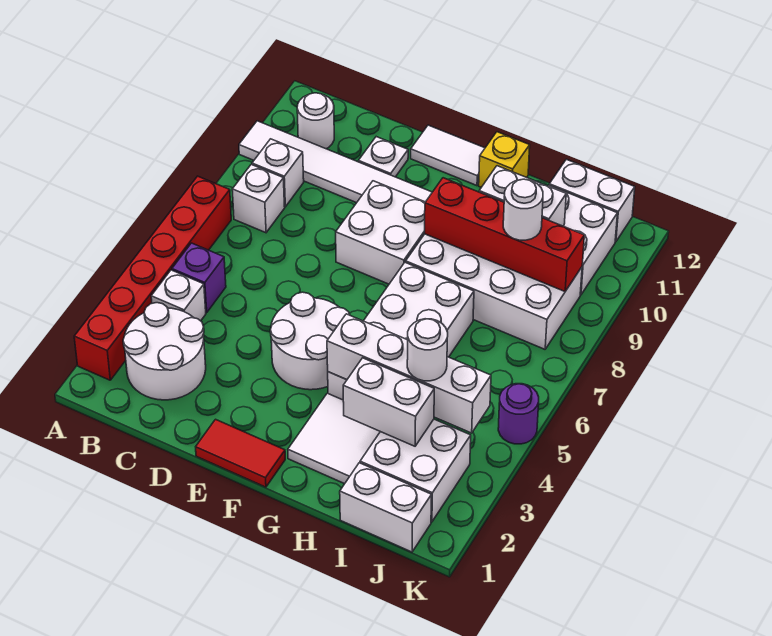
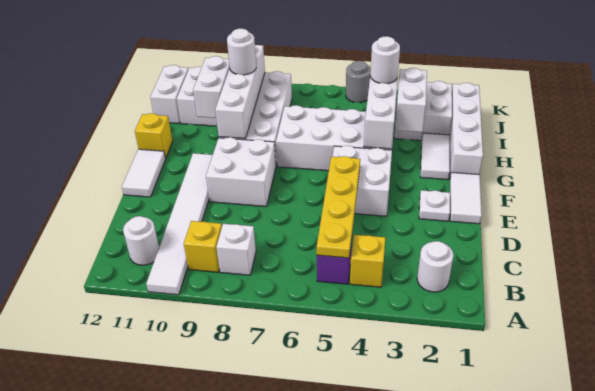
red brick A2:A7 level 1 -> none
white round brick B2:C3 level 1 -> white round brick B2 level 1
white brick B4 level 1 -> yellow brick B4 level 1
none -> yellow plate B5:E5 level 2
white brick B9 level 1 -> yellow brick B9 level 1
white plate D11 level 1 -> white plate E2 level 1
red tile E1:F1 level 1 -> white tile E1:F1 level 1
white round brick E4:F5 level 1 -> white brick E4:F5 level 1
white tile G2:H3 level 1 -> white tile G2:H2 level 1
red brick G9:J9 level 2 -> white brick G9:J9 level 2
white brick I1:J1 level 1 -> white brick G1:J1 level 1
purple round brick K5 level 1 -> grey round brick K5 level 1

